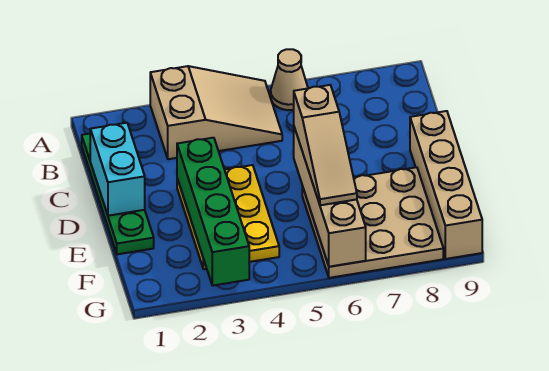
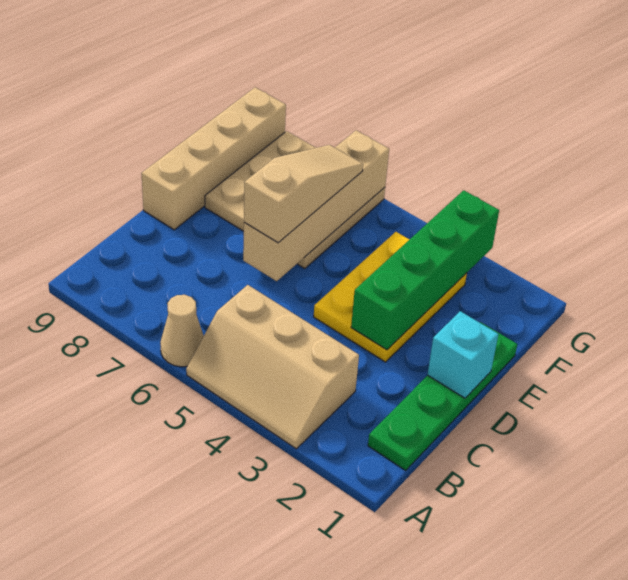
tan slope A3:B5 level 1 top 3 -> tan slope A3:B5 level 1 top B
cyan brick C1:D1 level 2 -> cyan brick D1 level 2

